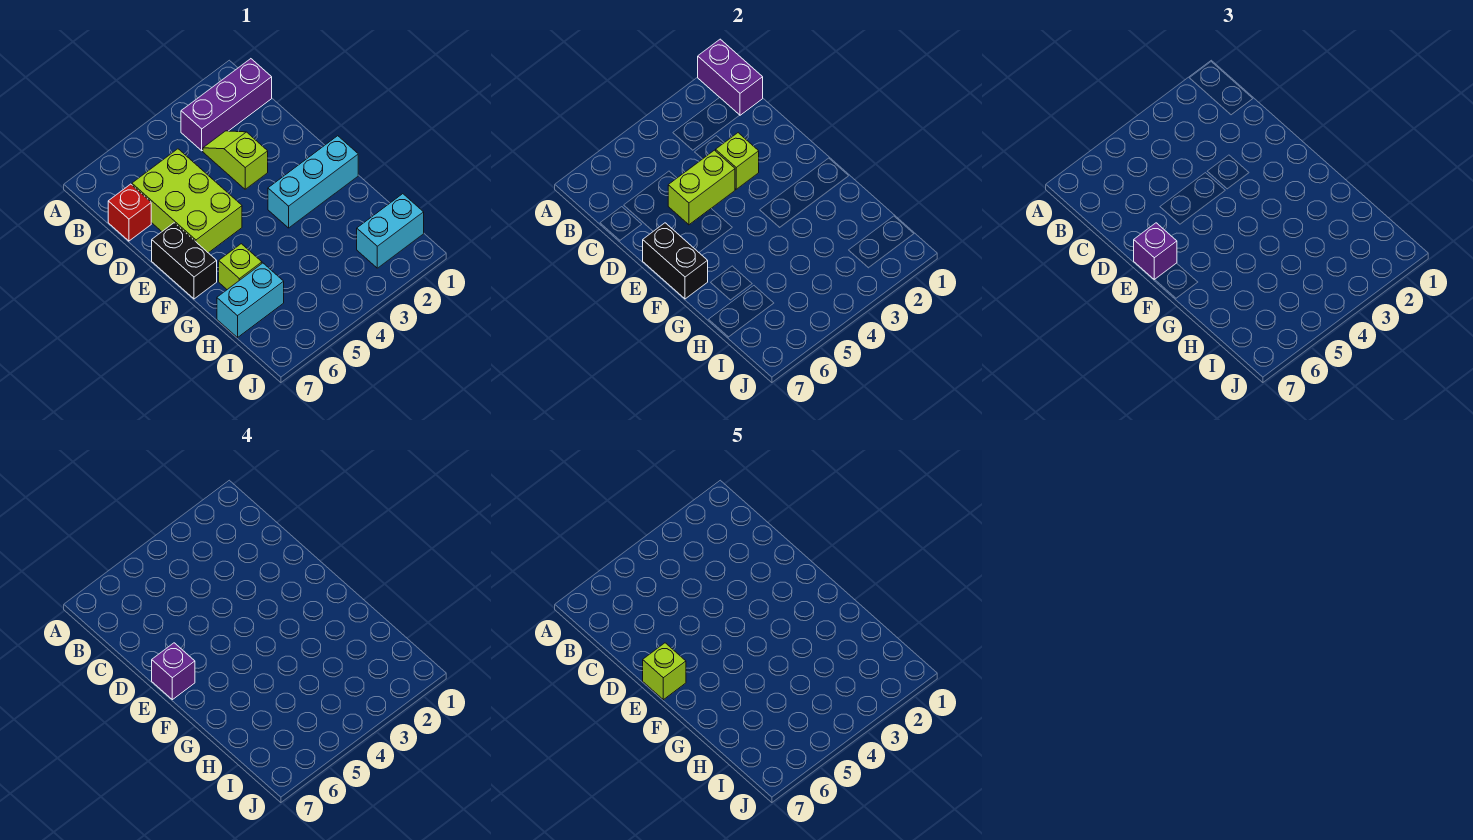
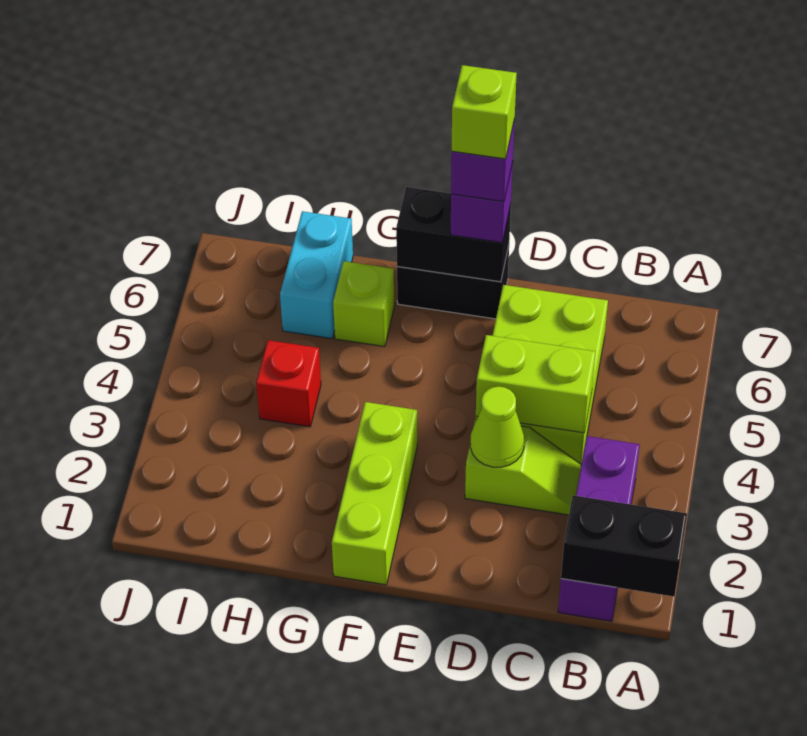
purple brick A1:B1 level 2 -> black brick A1:B1 level 2
lime brick C5:E6 level 1 -> lime brick C4:D6 level 1
red brick C7 level 1 -> red brick H4 level 1
lime brick D3 level 2 -> lime cone D3 level 2
lime brick D4:D5 level 2 -> lime brick C4:D4 level 2
cyan brick F1:F3 level 1 -> lime brick F1:F3 level 1
cyan brick I1:I2 level 1 -> none

